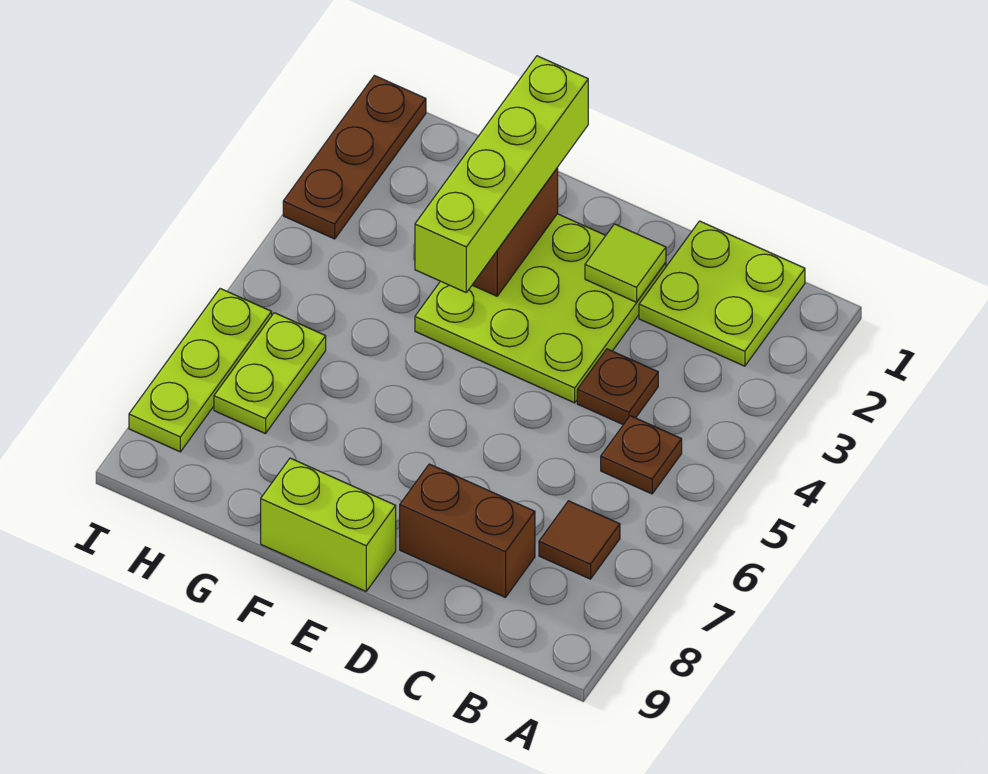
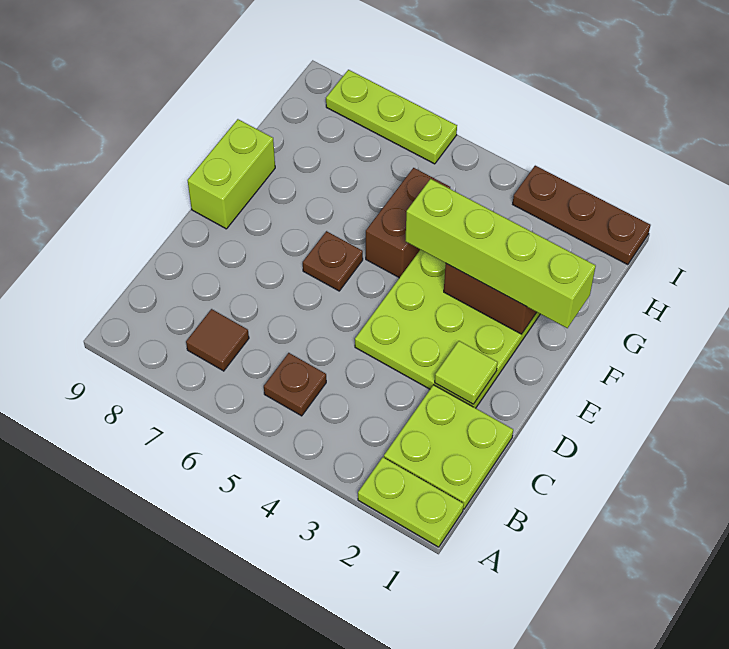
brown plate C4 level 1 -> brown plate E6 level 1
brown brick C8:D8 level 1 -> brown brick F5:G5 level 1
lime plate H6:H7 level 1 -> lime plate A1:A2 level 1

